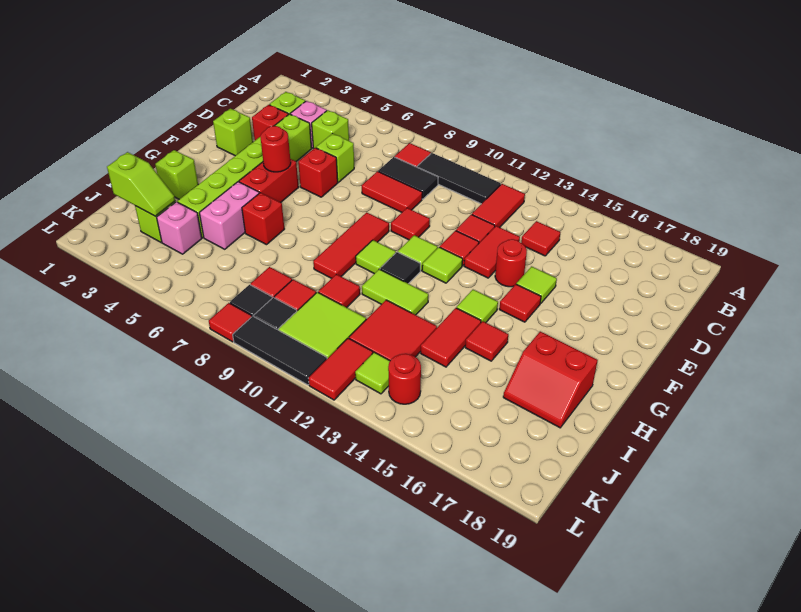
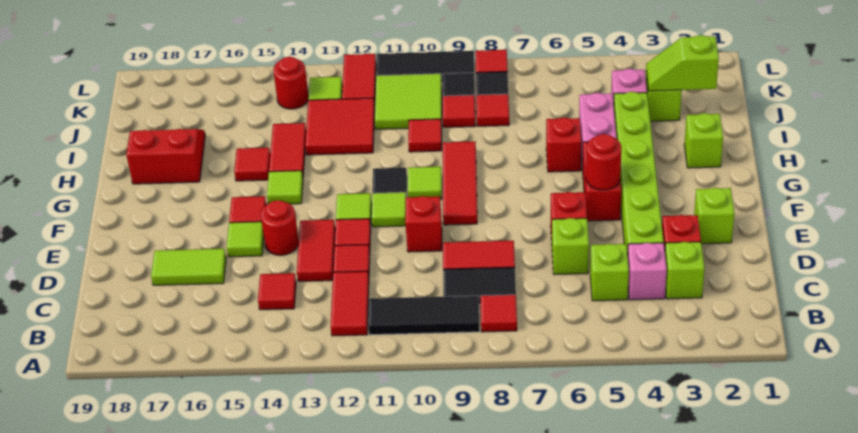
red tile E10 level 1 -> red brick E10 level 1
lime tile H11:H12 level 1 -> lime tile D16:D17 level 1

